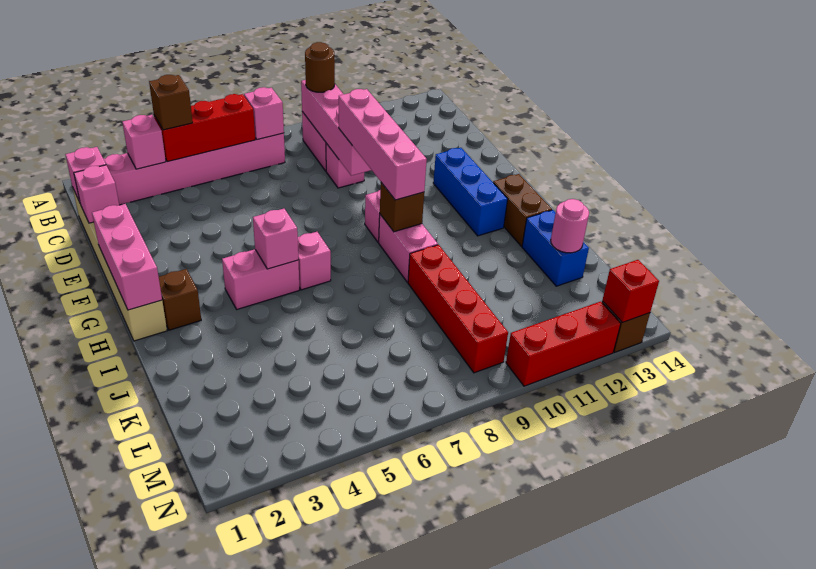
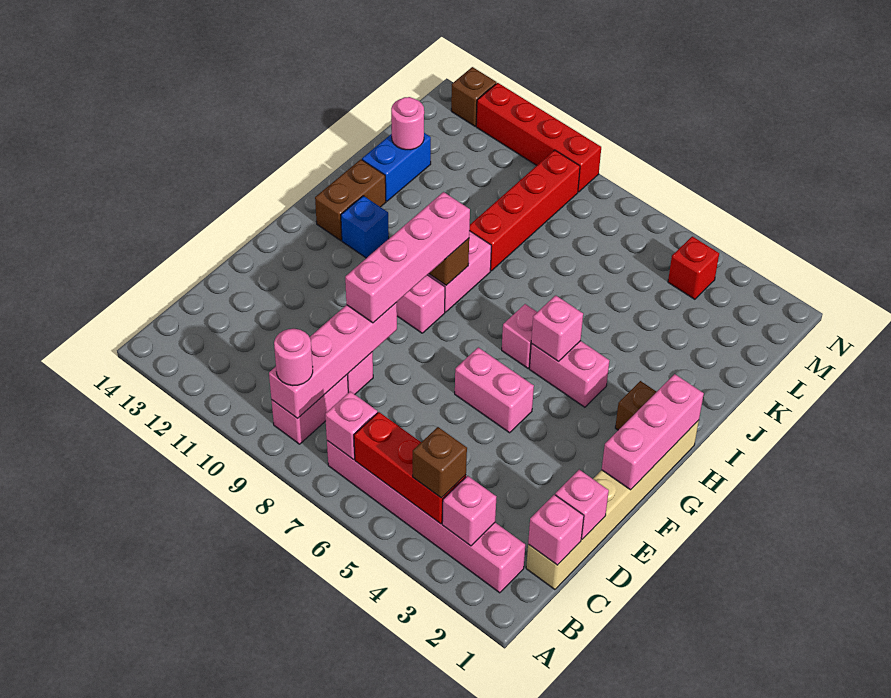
brown round brick B9 level 3 -> pink round brick B9 level 3
none -> pink brick F5:F6 level 1
blue brick F12:H12 level 1 -> blue brick H12 level 1
red brick N10:N12 level 1 -> red brick N9:N12 level 1
red brick N13 level 2 -> red brick M4 level 1

